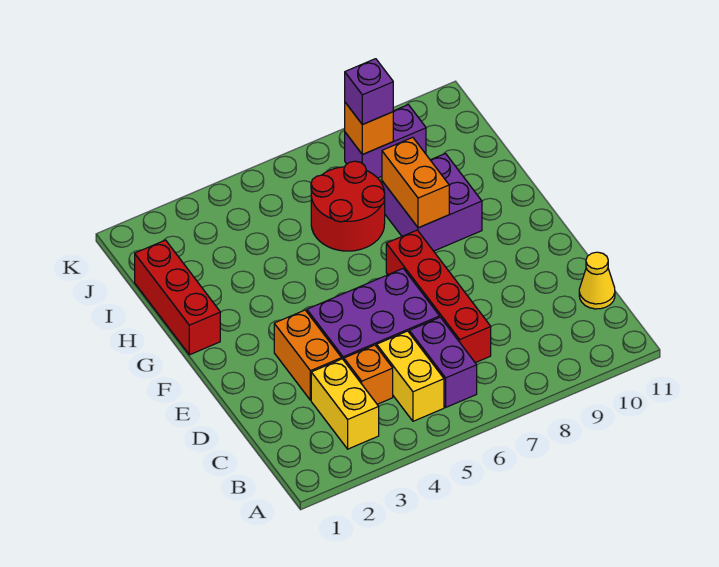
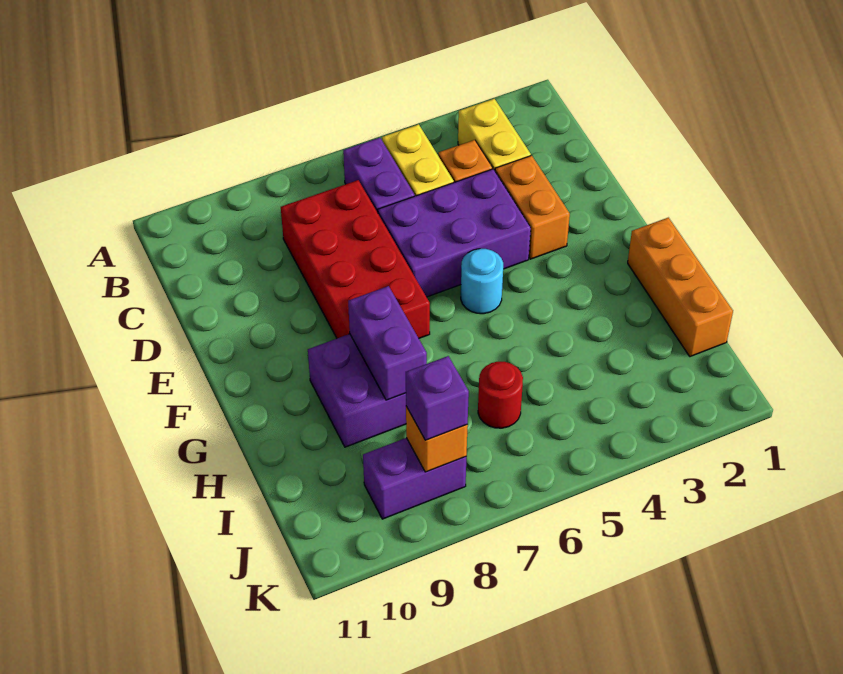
red brick C7:F7 level 1 -> red brick C7:F8 level 1
yellow cone C11 level 1 -> none
none -> cyan round brick F5 level 1
red brick G1:I1 level 1 -> orange brick G1:I1 level 1
orange brick G8:H8 level 2 -> purple brick G8:H8 level 2
red round brick H6:I7 level 1 -> red round brick I6 level 1

